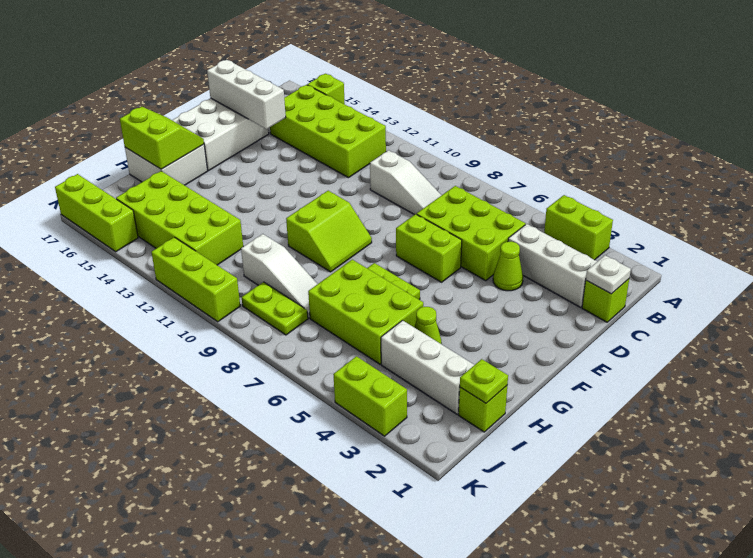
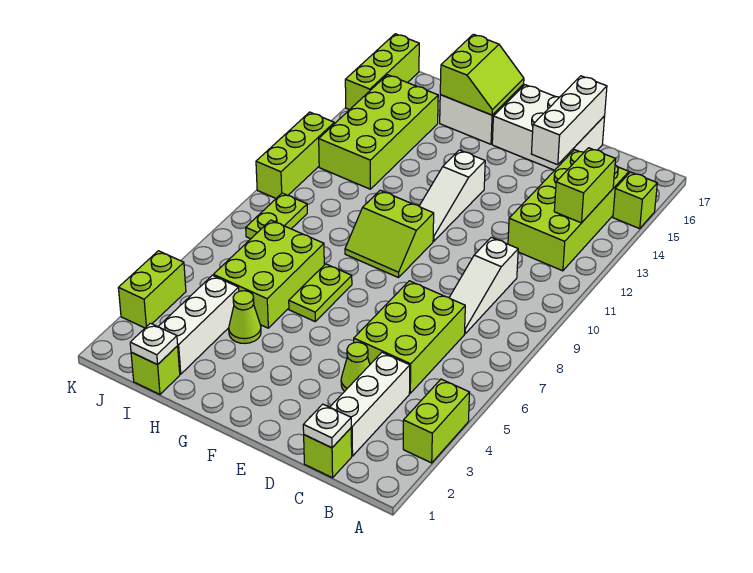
lime brick E6:E7 level 1 -> lime brick B13:B14 level 2
lime plate I1 level 2 -> white plate I1 level 2
white slope I8:I10 level 1 top 10 -> white slope F11:F13 level 1 top 13

